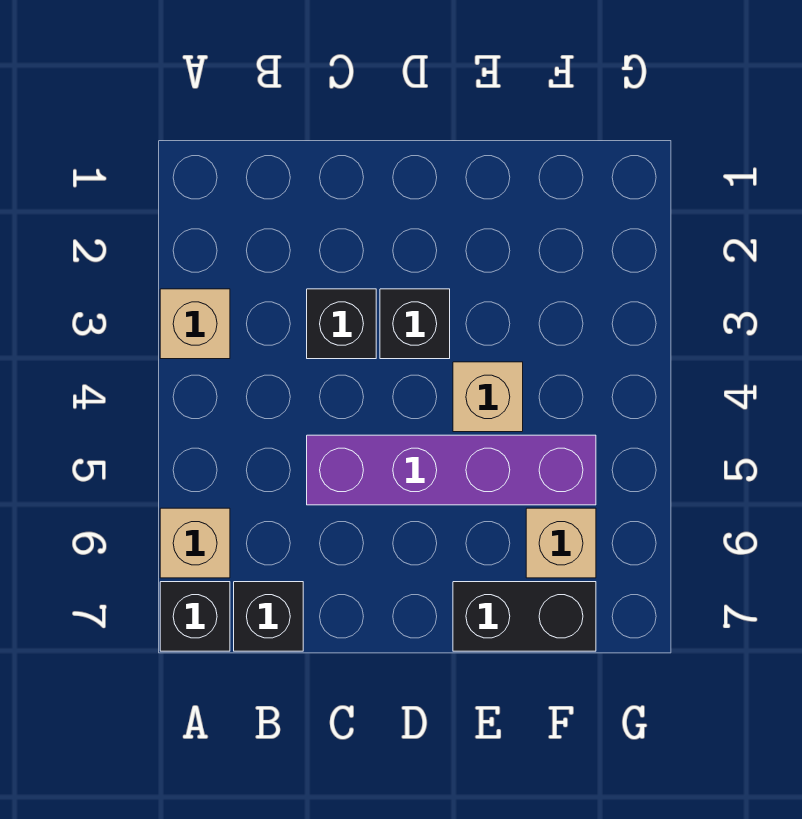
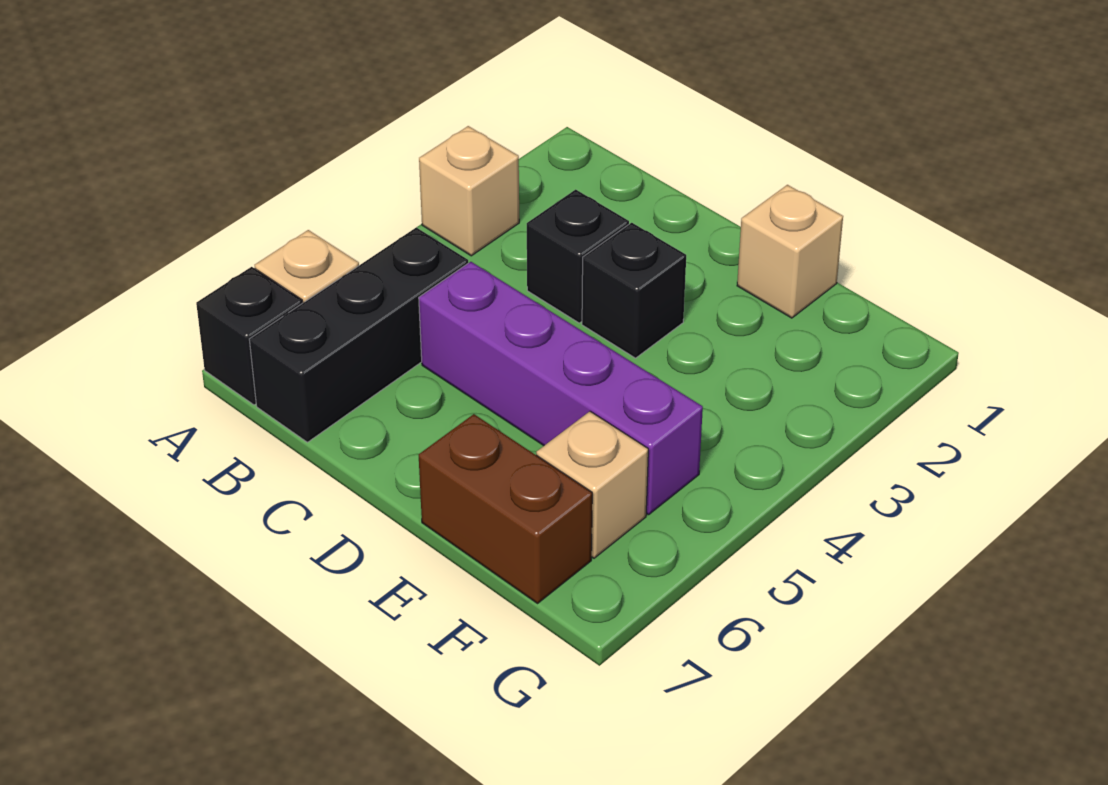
black brick B7 level 1 -> black brick B5:B7 level 1
tan brick E4 level 1 -> tan brick E1 level 1
black brick E7:F7 level 1 -> brown brick E7:F7 level 1

